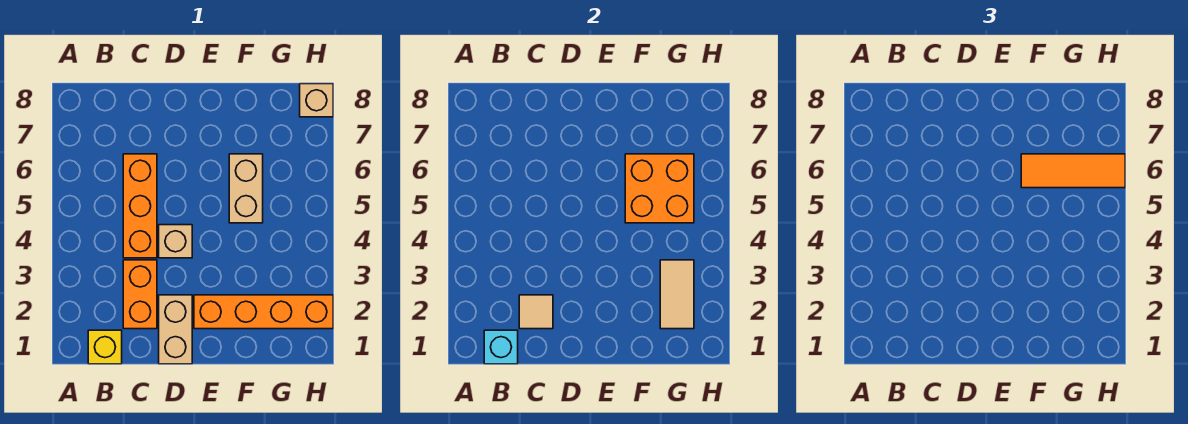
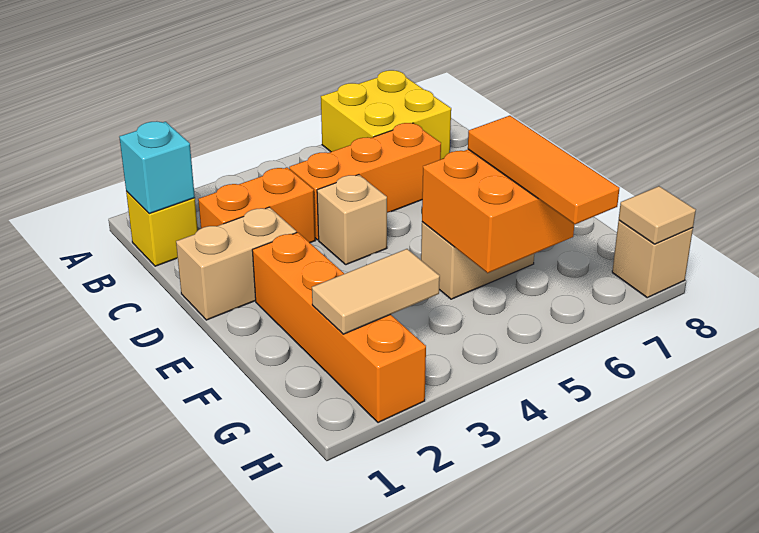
none -> yellow brick A6:B7 level 1
tan tile C2 level 2 -> tan tile H8 level 2

